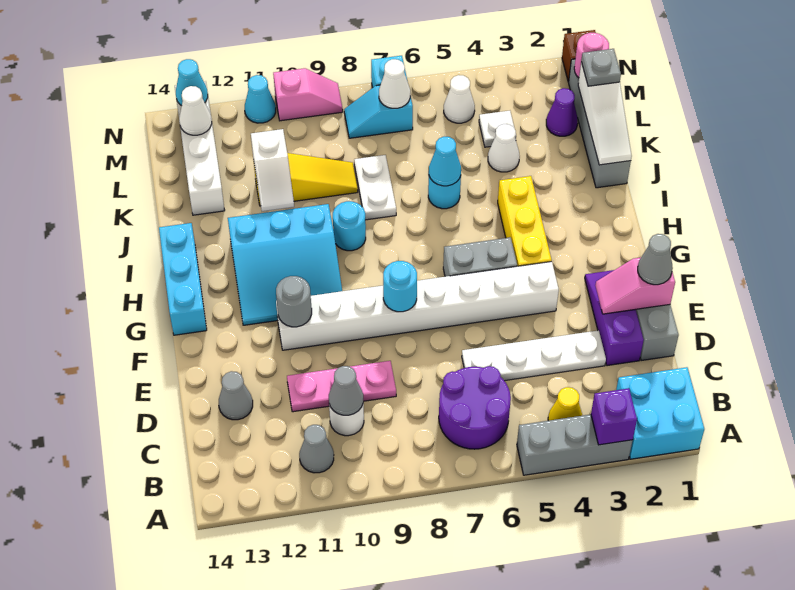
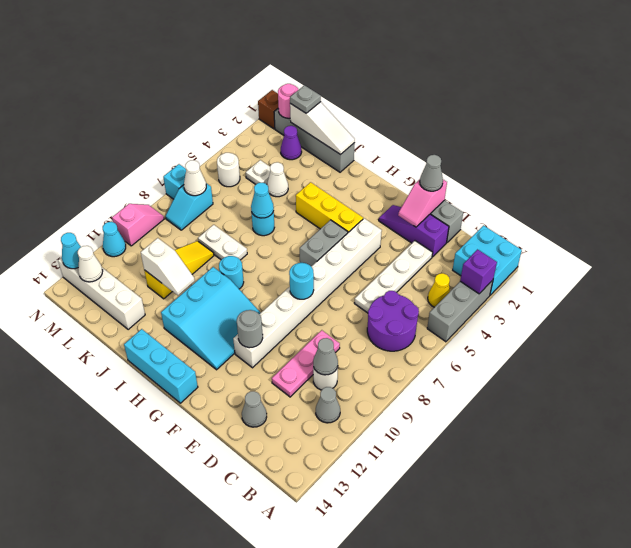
white cone M5 level 1 -> white round brick M5 level 1

